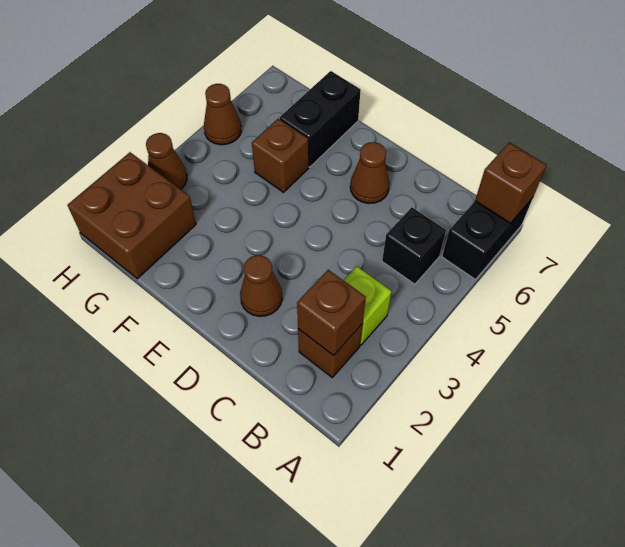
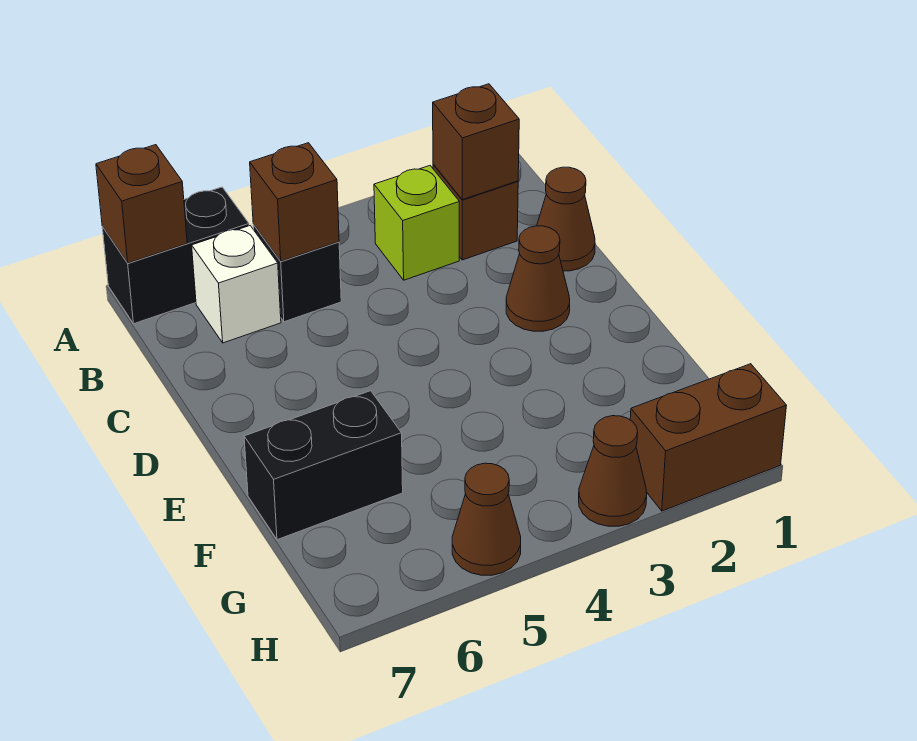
none -> white brick B6 level 1
brown cone D6 level 1 -> brown cone C1 level 1
brown brick F5 level 1 -> brown brick B5 level 2
brown brick G1:H2 level 1 -> brown brick H1:H2 level 1

